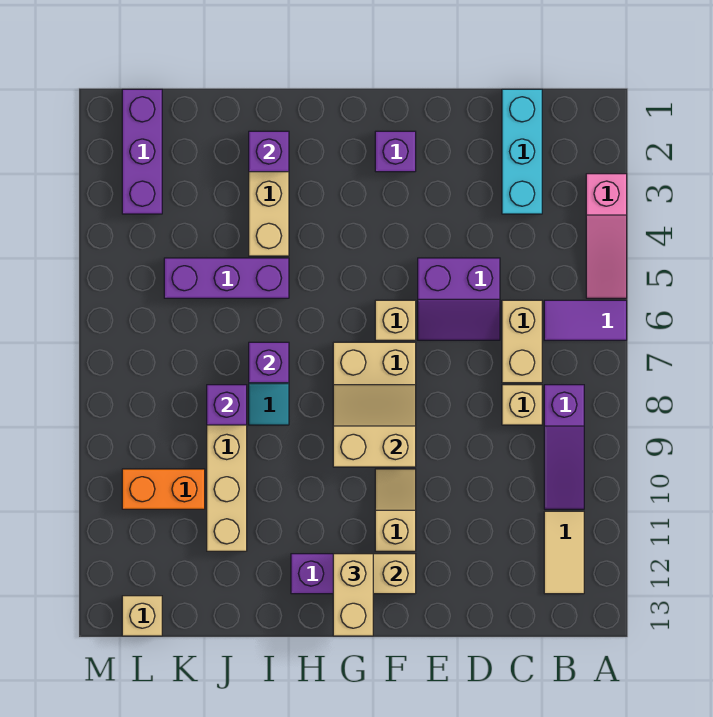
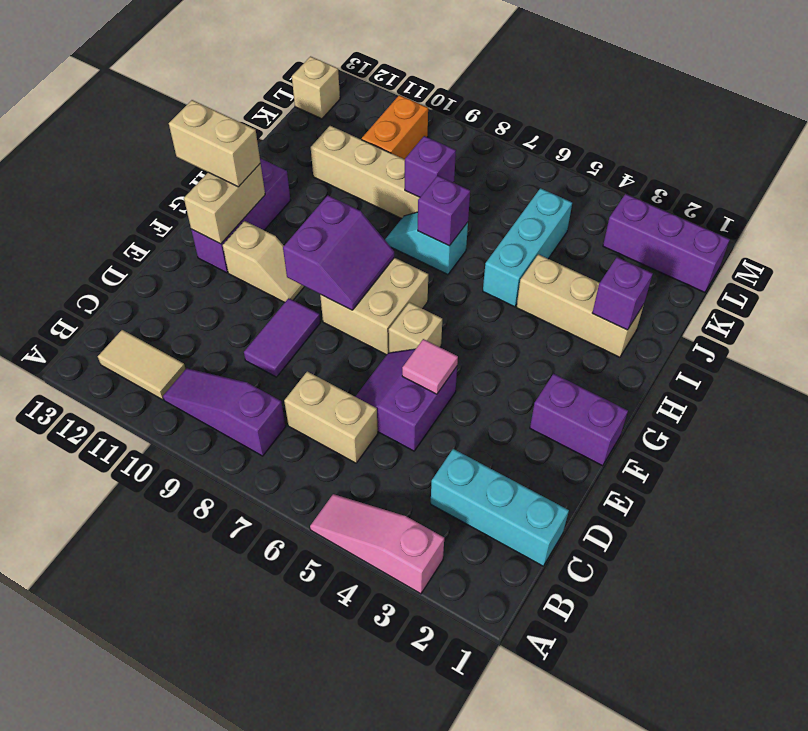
purple tile A6:B6 level 1 -> purple tile D9:E9 level 1
tan brick C8 level 1 -> none
none -> pink tile E5 level 2
purple brick F2 level 1 -> purple brick F1:F2 level 1
tan slope F8:G9 level 2 top 9 -> purple slope F8:G9 level 2 top 9
purple brick I5:K5 level 1 -> cyan brick I5:K5 level 1

